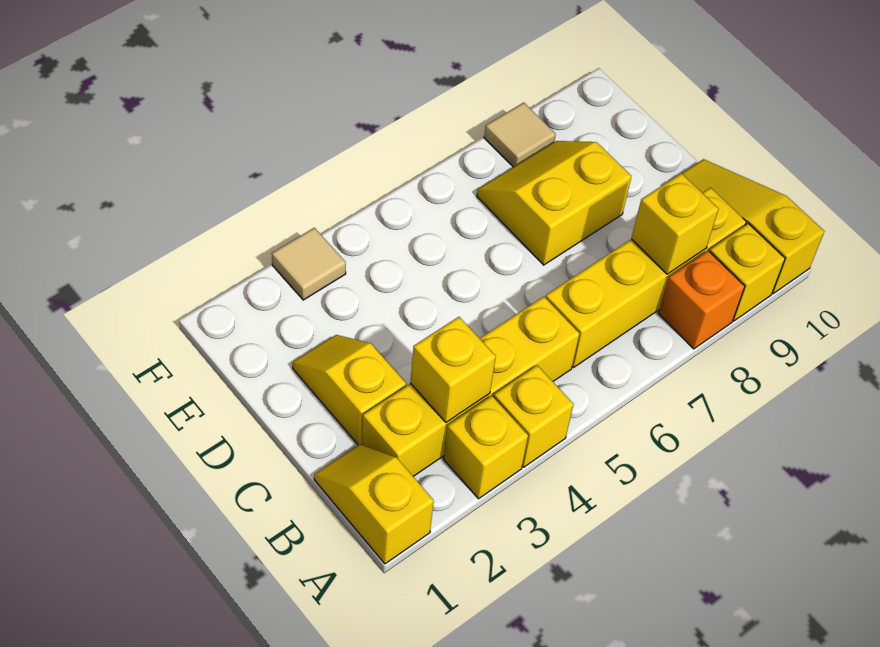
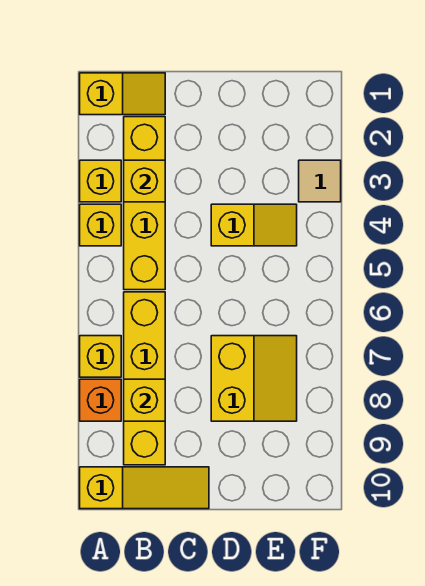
yellow brick A9 level 1 -> yellow brick A7 level 1
yellow slope C2:D2 level 1 top C -> yellow slope D4:E4 level 1 top D
tan tile F8 level 1 -> none

